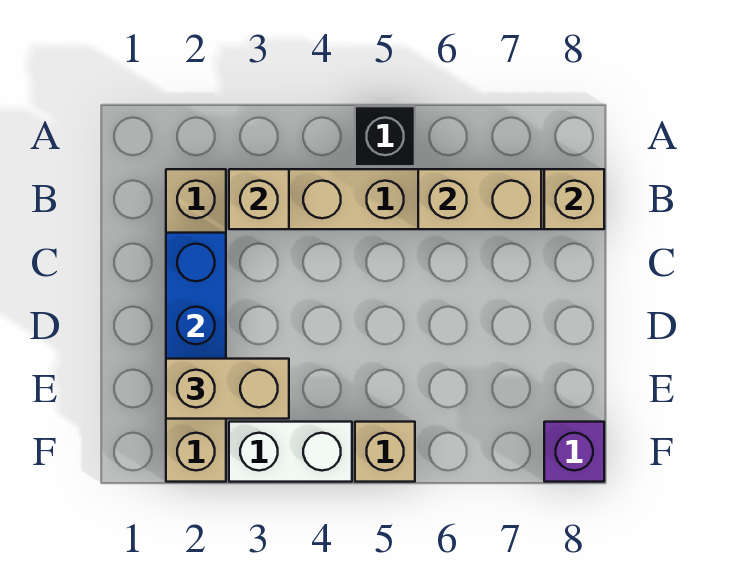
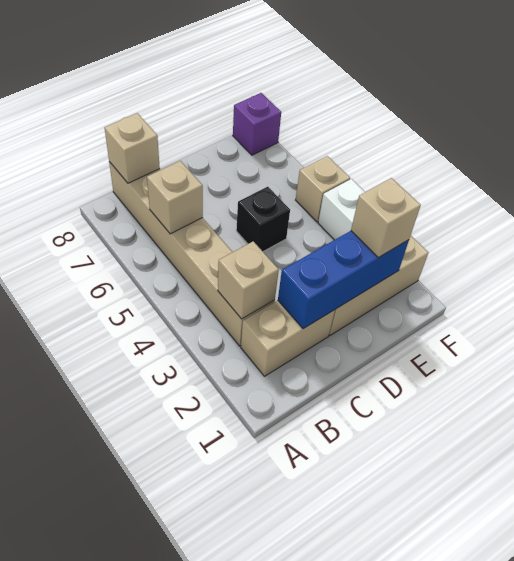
black brick A5 level 1 -> black brick D5 level 1
tan brick B6:B7 level 2 -> tan brick B6 level 2
tan brick E2:E3 level 3 -> tan brick E2 level 3

